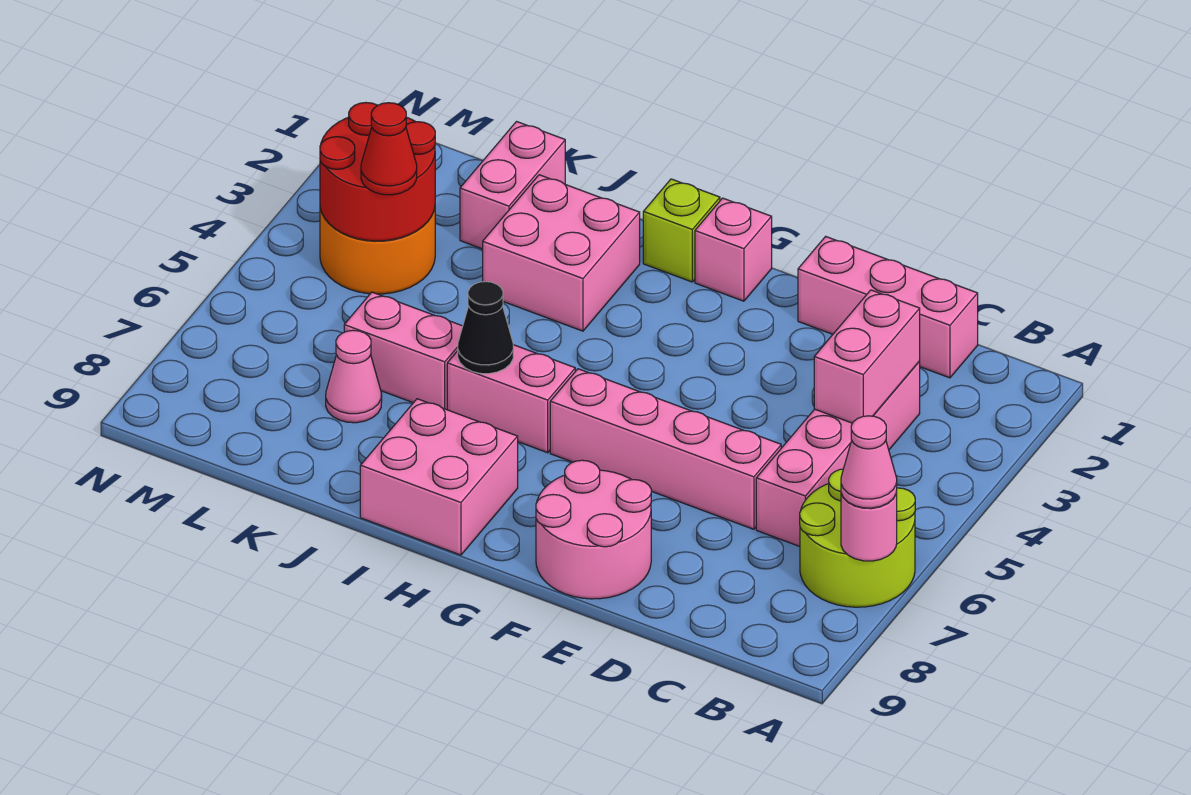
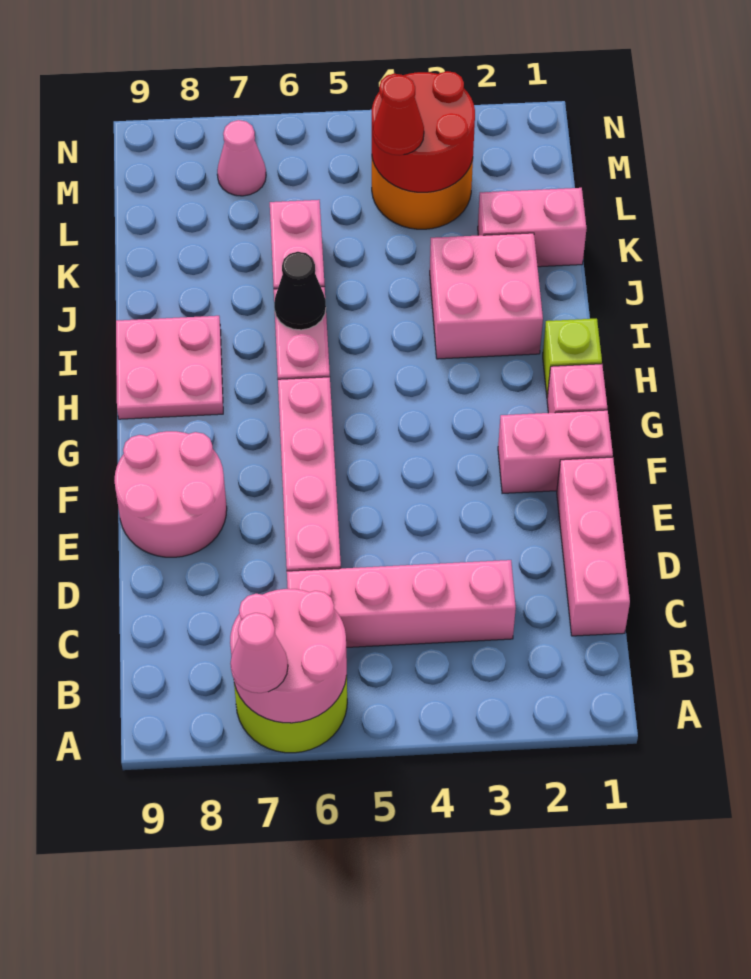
pink round brick A7 level 2 -> pink round brick A6:B7 level 2
pink brick C3:C4 level 2 -> pink brick F1:F2 level 1
pink brick H8:I9 level 1 -> pink plate H8:I9 level 1
pink cone K7 level 1 -> pink cone M7 level 1

